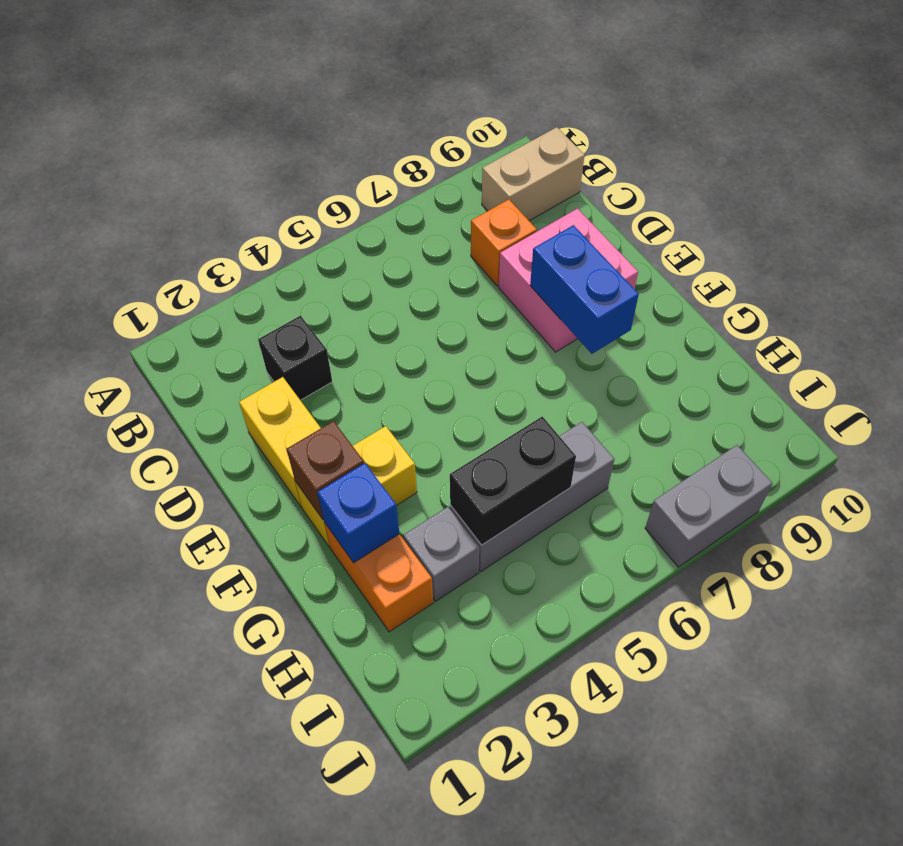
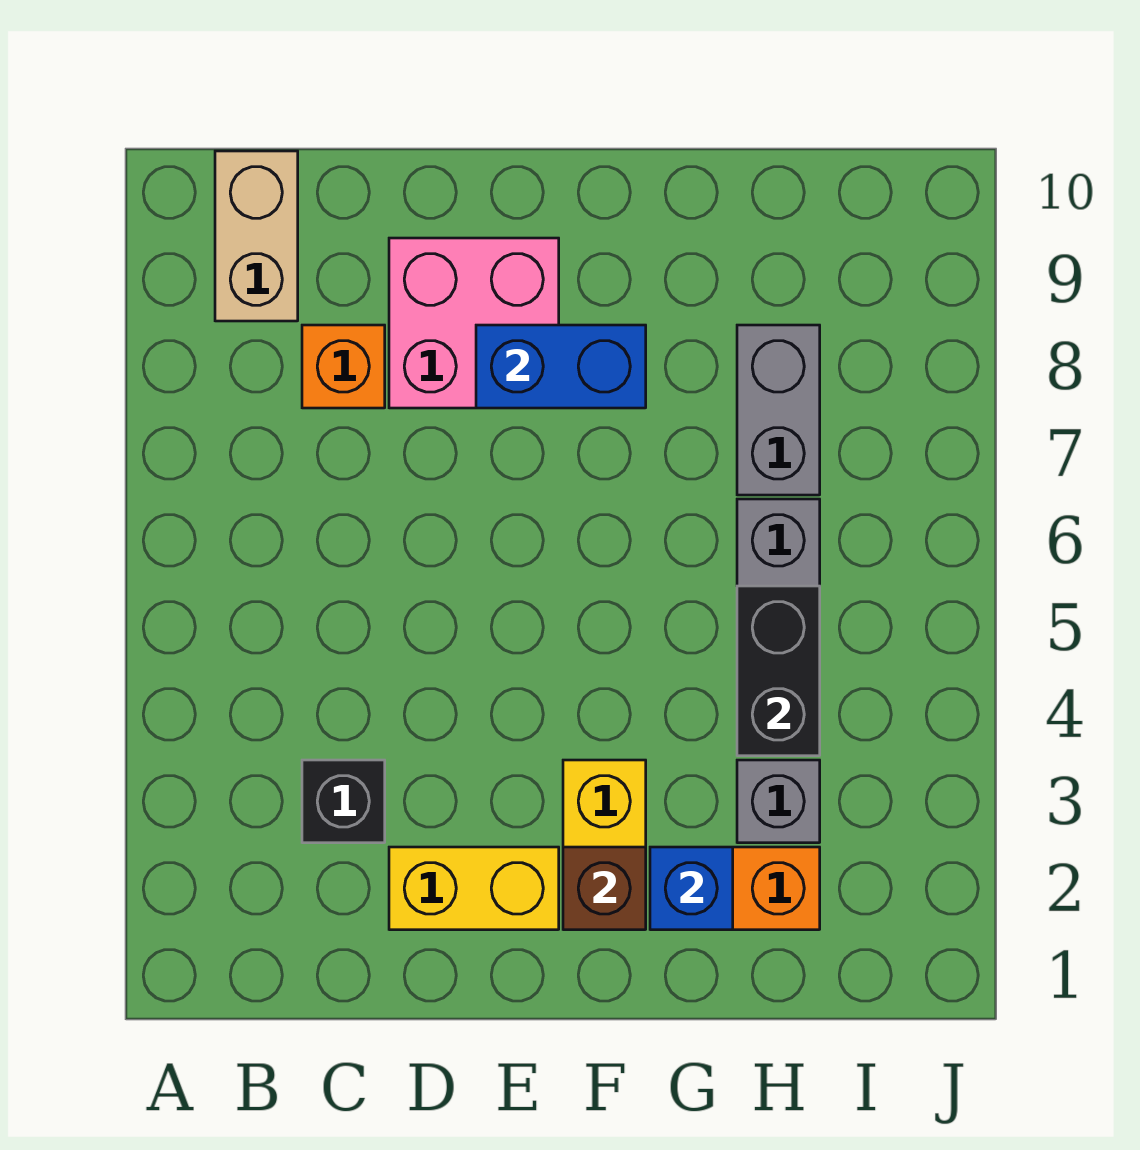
grey brick J7:J8 level 1 -> grey brick H7:H8 level 1

